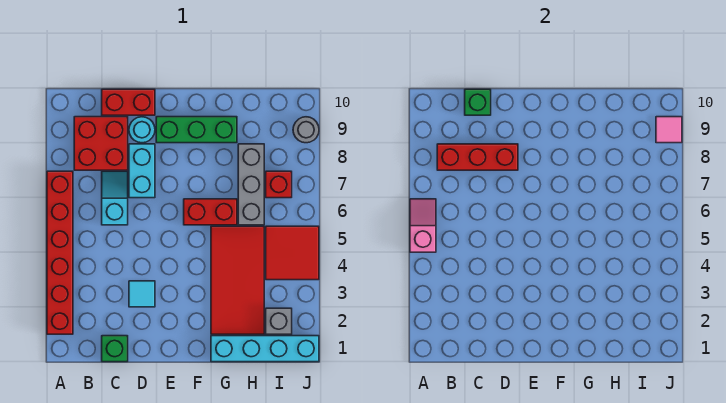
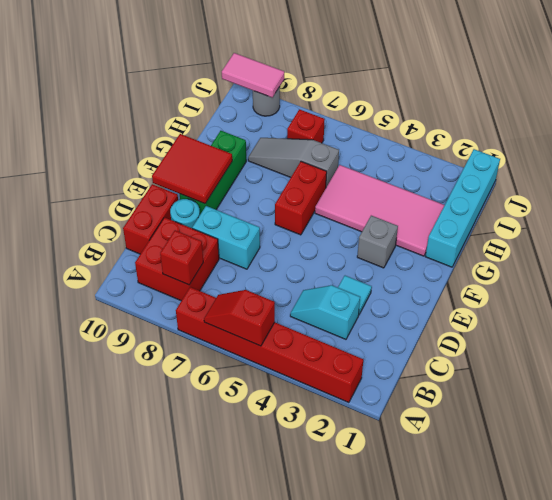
pink slope A5:A6 level 2 top 5 -> red slope A5:A6 level 2 top 5
red brick B8:D8 level 2 -> red brick B8 level 2
green brick C1 level 1 -> none
cyan slope C6:C7 level 1 top 6 -> cyan slope C3:C4 level 1 top 3
green brick C10 level 2 -> none
red tile G2:H5 level 1 -> pink tile G2:H5 level 1
grey brick H6:H8 level 1 -> grey slope H6:H8 level 1 top 6
grey brick I2 level 1 -> grey brick F3 level 1
red tile I4:J5 level 1 -> red tile E9:F10 level 2
pink tile J9 level 2 -> pink tile J9:J10 level 2

